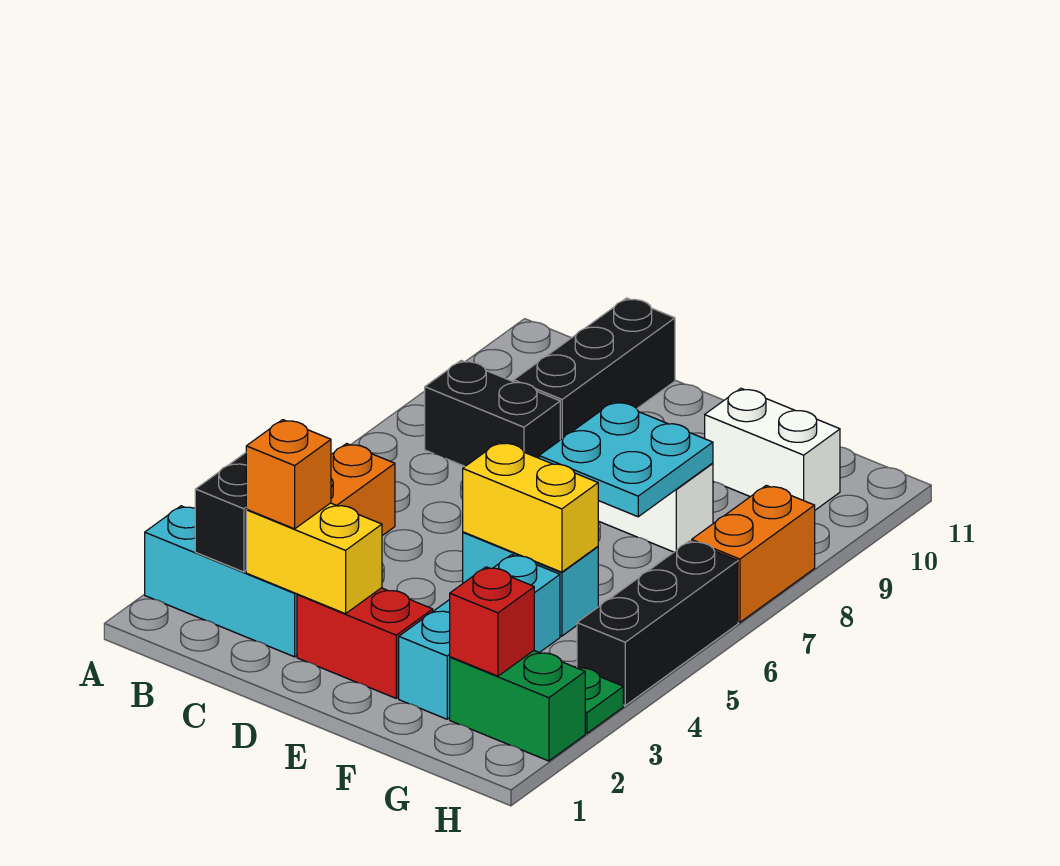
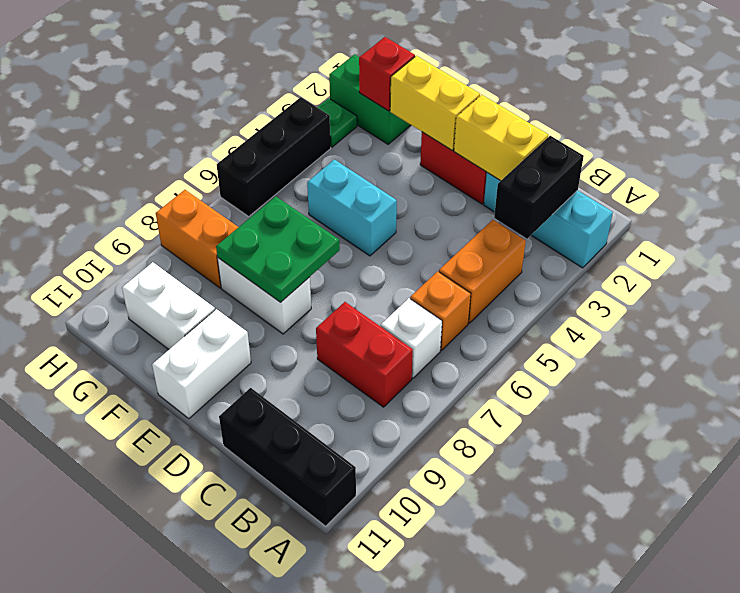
none -> white brick B7 level 1
black brick B8:C8 level 1 -> red brick B8:C8 level 1
orange brick C2 level 3 -> orange brick B6 level 1
black brick C9:C11 level 1 -> black brick A11:C11 level 1
yellow brick E5:F5 level 2 -> yellow brick E2:F2 level 2
cyan plate E7:F8 level 2 -> green plate E7:F8 level 2
none -> white brick E10:E11 level 1
cyan brick F2:F4 level 1 -> none
orange brick H7:H8 level 1 -> orange brick G8:H8 level 1

